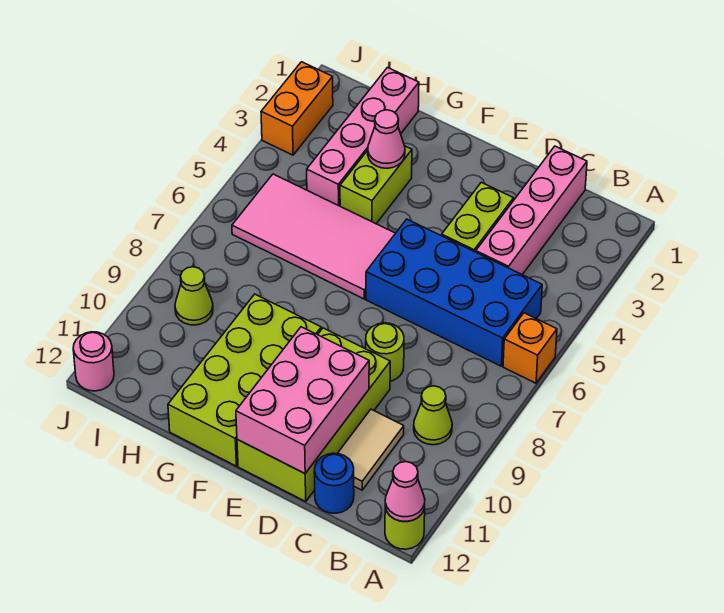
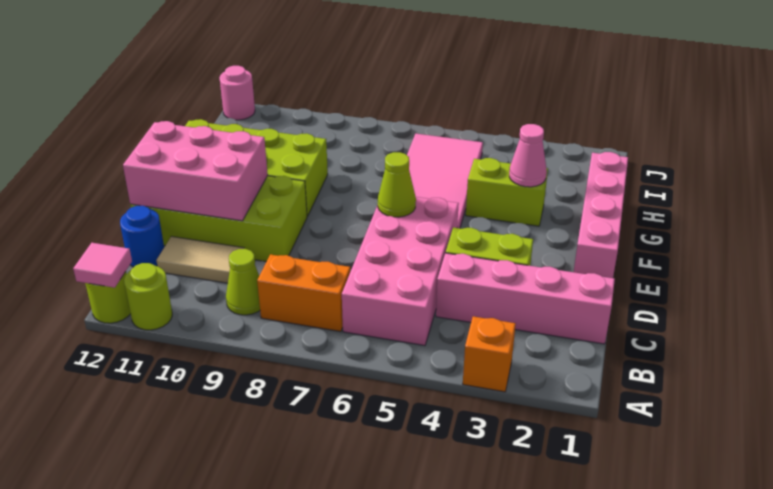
orange brick A6 level 1 -> orange brick A3 level 1
pink cone A12 level 2 -> pink tile A12 level 2
blue brick B5:E6 level 1 -> pink brick B5:E6 level 1
lime round brick D8 level 1 -> lime round brick A11 level 1
pink brick H1:H4 level 1 -> pink brick E1:H1 level 1
lime cone I9 level 1 -> lime cone E6 level 2
orange brick J2:J3 level 1 -> orange brick B7:B8 level 1

